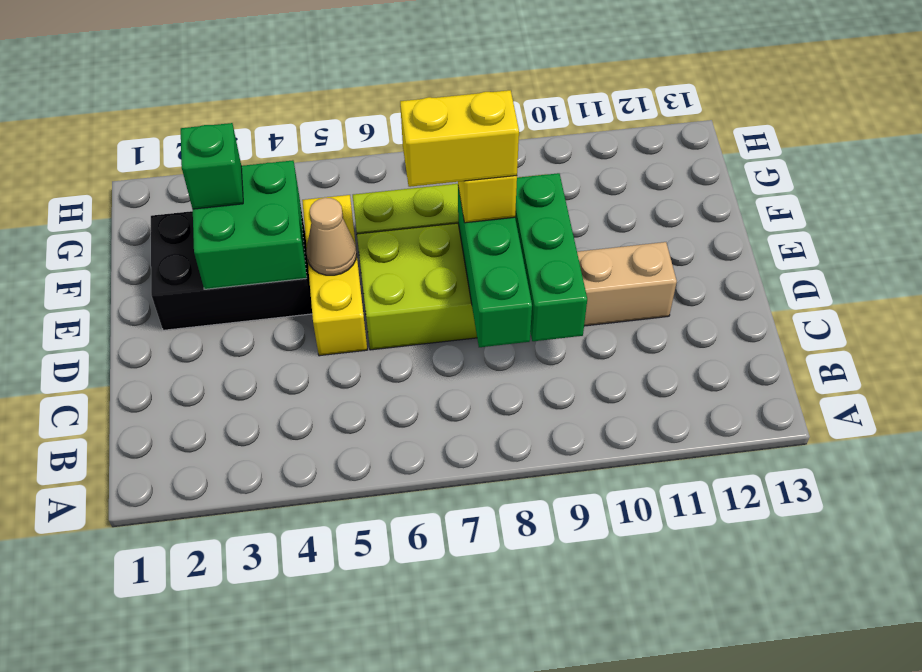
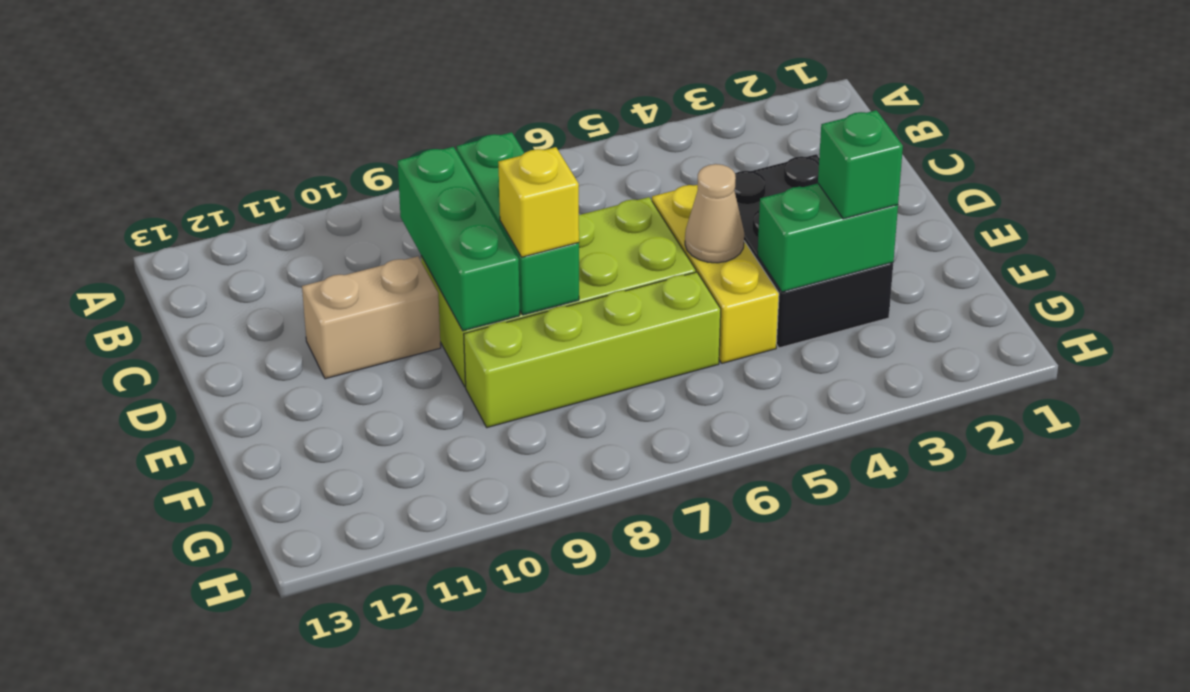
black brick E2:F4 level 1 -> black brick D3:F4 level 1
green brick E3:F4 level 2 -> green brick F3:F4 level 2
yellow brick E7:E8 level 4 -> none

